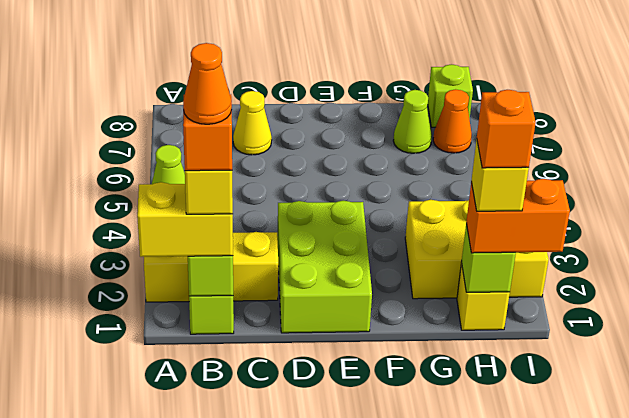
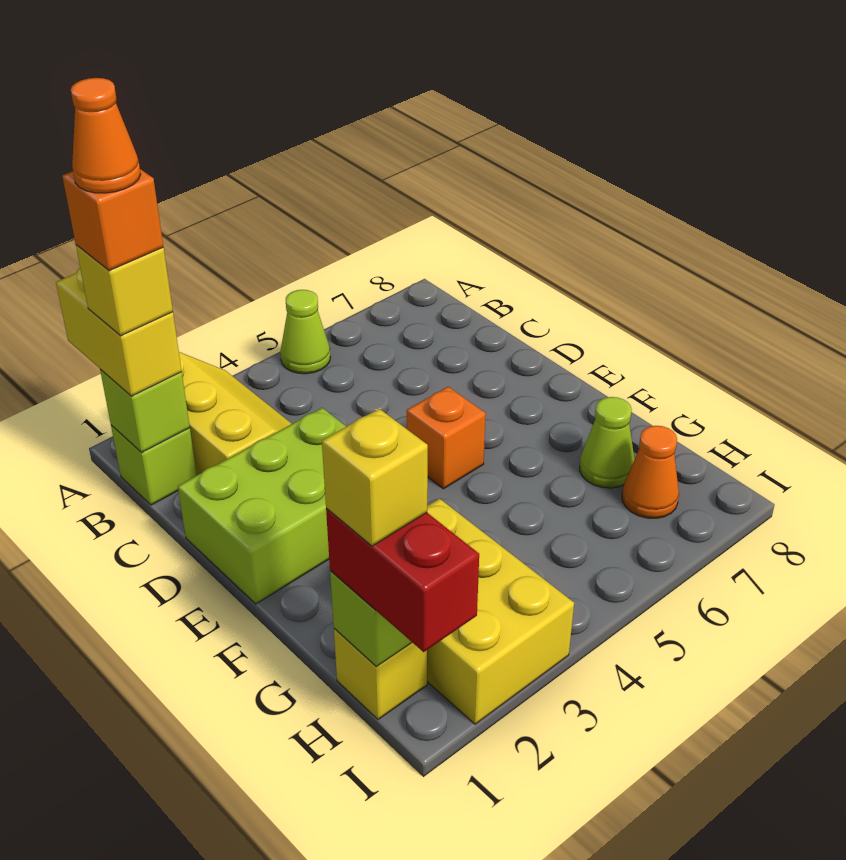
yellow cone C7 level 1 -> none
orange brick H1:I1 level 3 -> red brick H1:I1 level 3
orange brick H1 level 5 -> orange brick E5 level 1
lime brick H8 level 1 -> none

